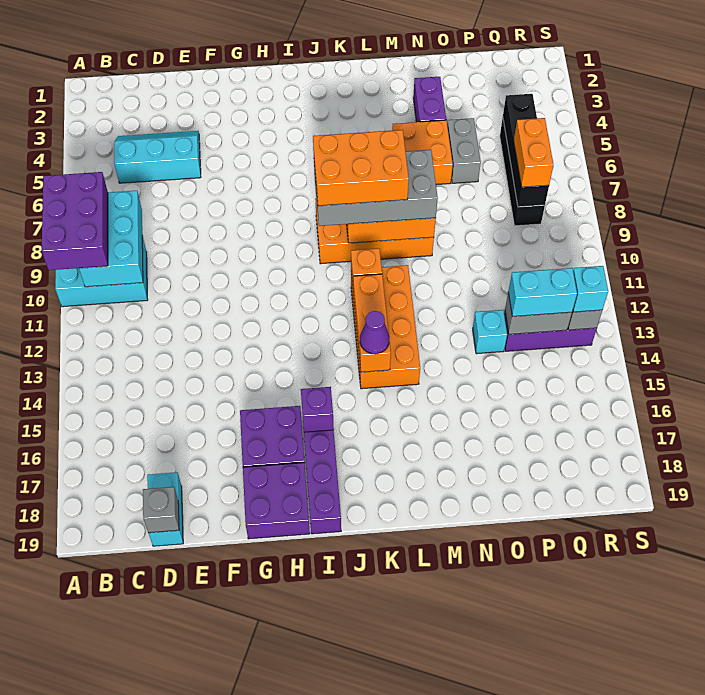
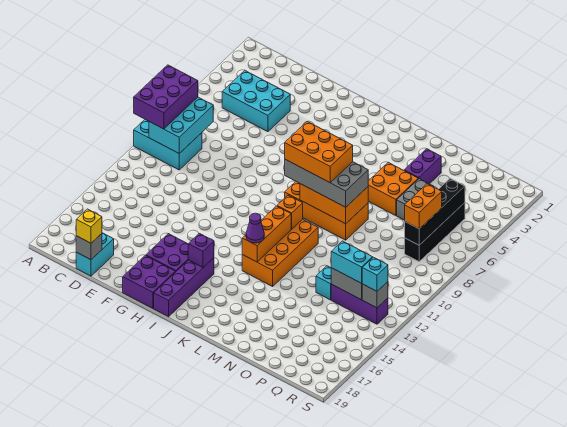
cyan slope C4:E5 level 1 top 5 -> cyan brick C4:E5 level 1
none -> yellow brick D19 level 3

